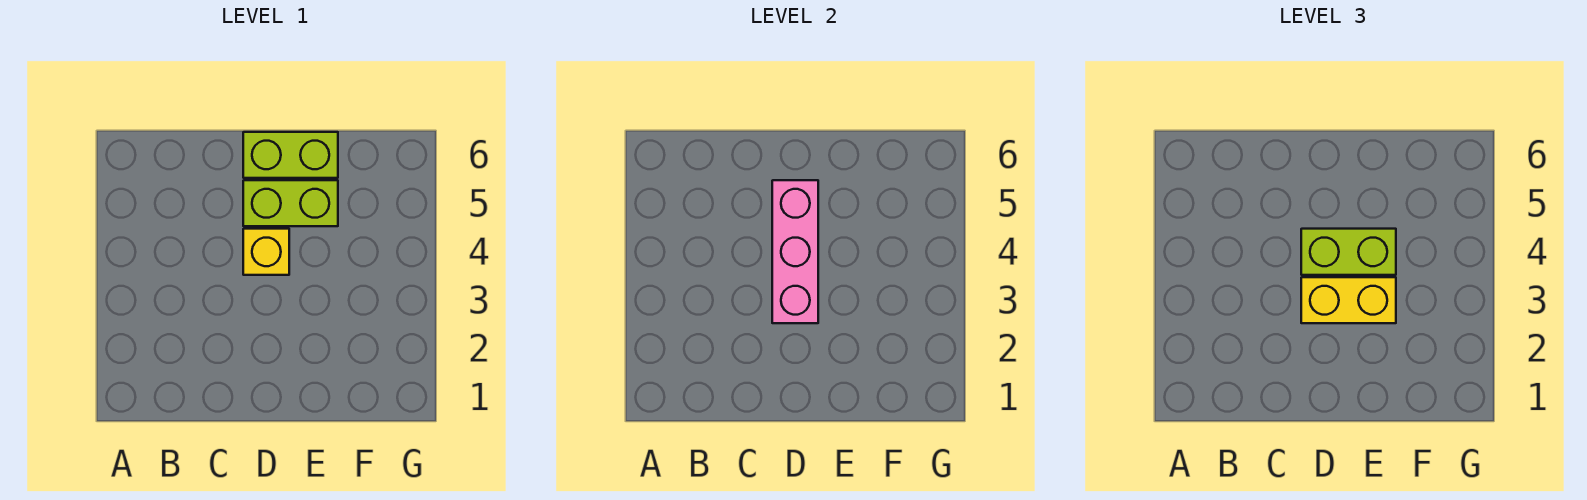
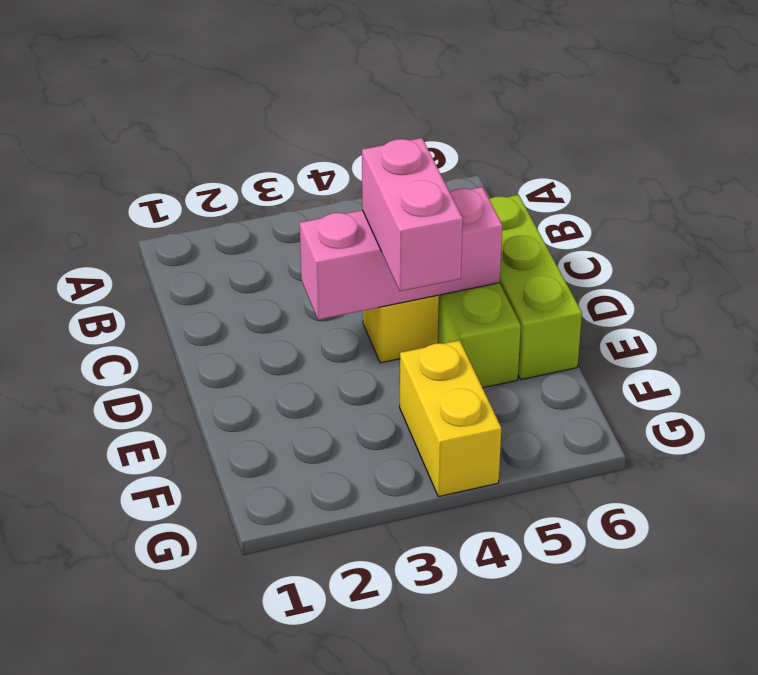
yellow brick D3:E3 level 3 -> yellow brick F4:G4 level 1
lime brick D4:E4 level 3 -> pink brick D4:E4 level 3
lime brick D6:E6 level 1 -> lime brick C6:E6 level 1

